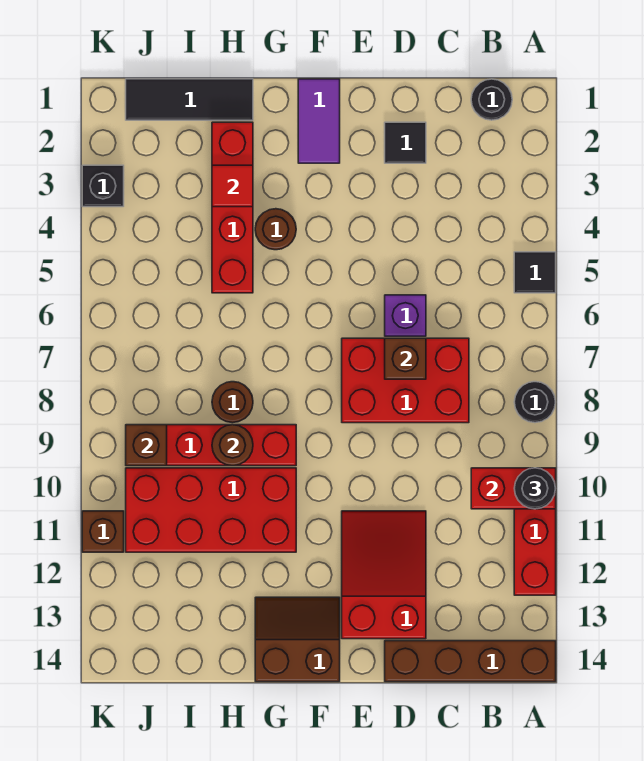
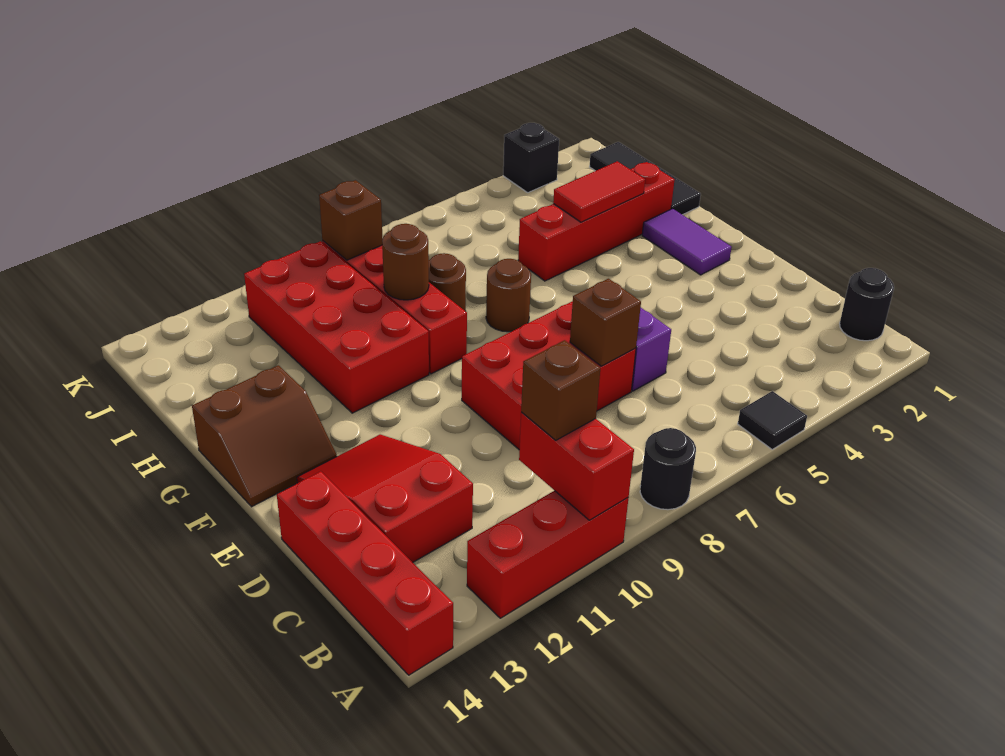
black round brick A10 level 3 -> none
brown brick A14:D14 level 1 -> red brick A14:D14 level 1
red brick C7:E8 level 1 -> red brick D7:E9 level 1
black tile D2 level 1 -> none
red slope D11:E13 level 1 top 13 -> red slope C12:E13 level 1 top C
purple tile F1:F2 level 1 -> purple tile F2:G2 level 1
brown slope F13:G14 level 1 top 14 -> brown slope F13:G14 level 1 top G
brown round brick G4 level 1 -> brown round brick G7 level 1
red tile H3 level 2 -> red tile H3:H4 level 2
brown brick K11 level 1 -> brown brick B10 level 3

